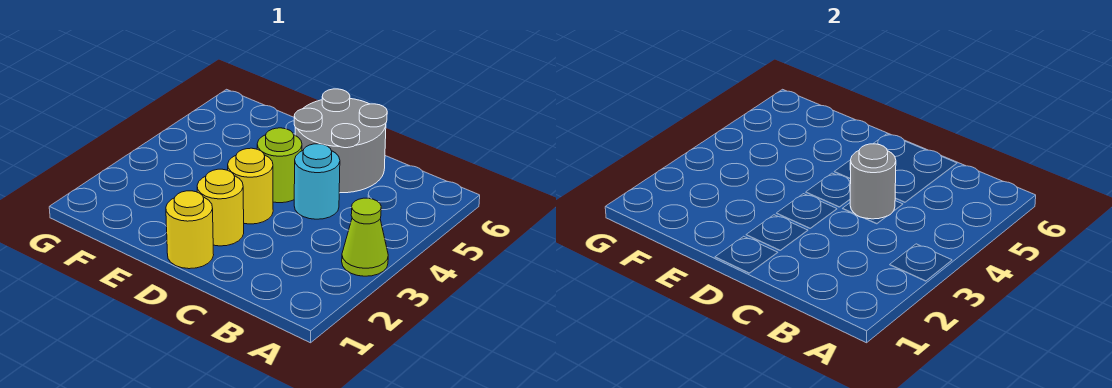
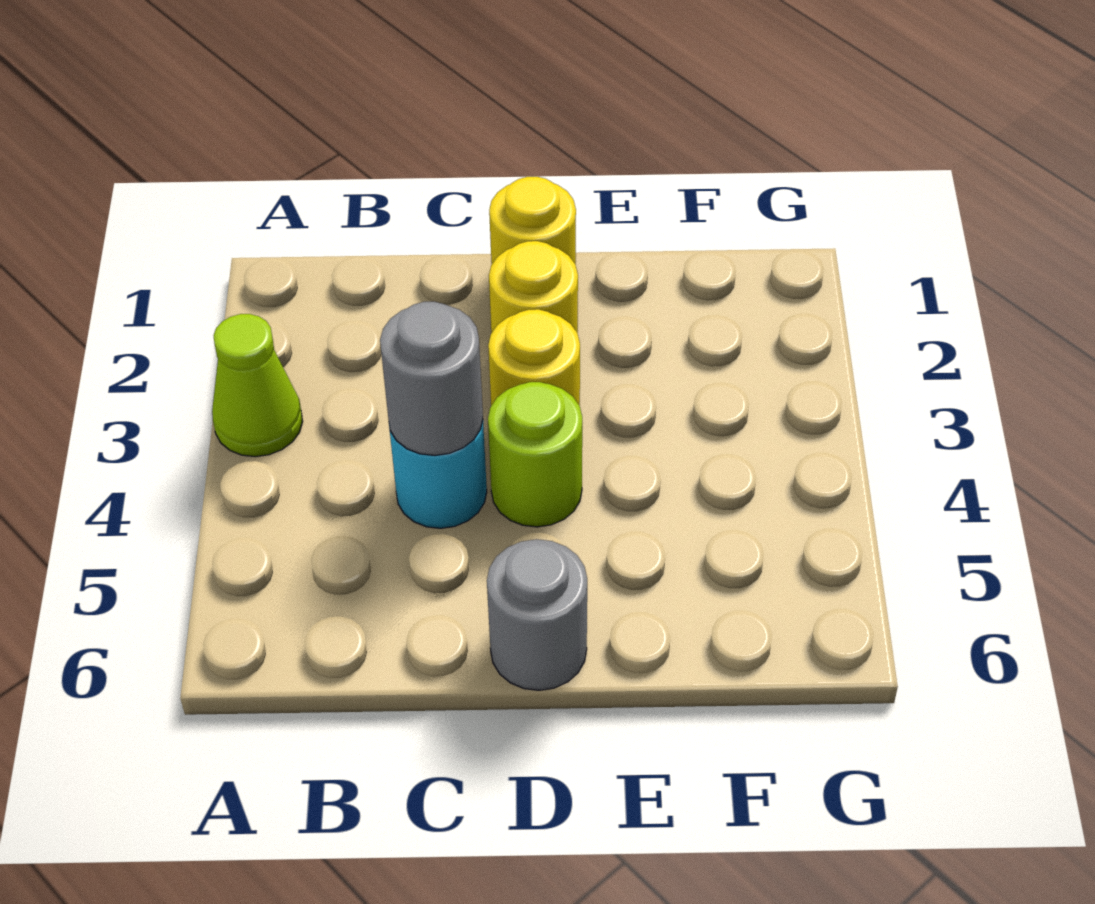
grey round brick C5:D6 level 1 -> grey round brick D6 level 1

